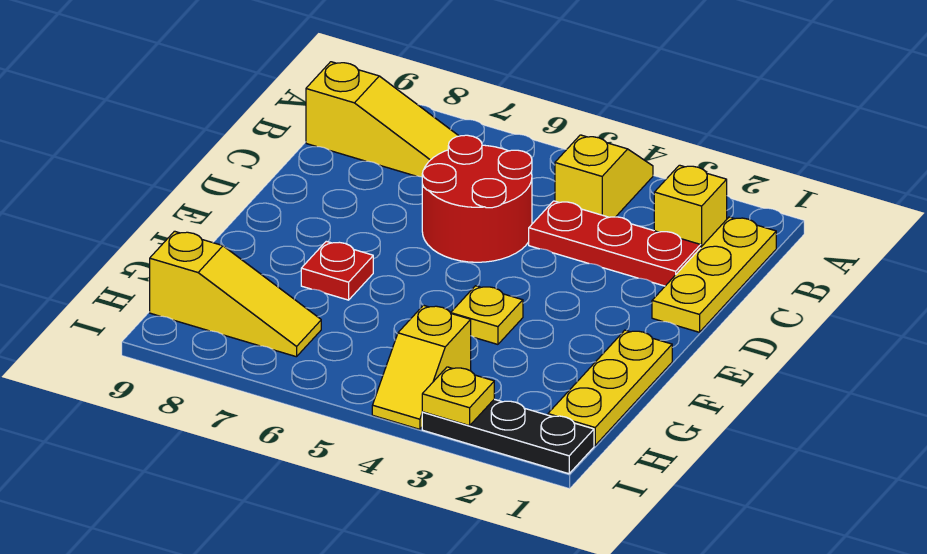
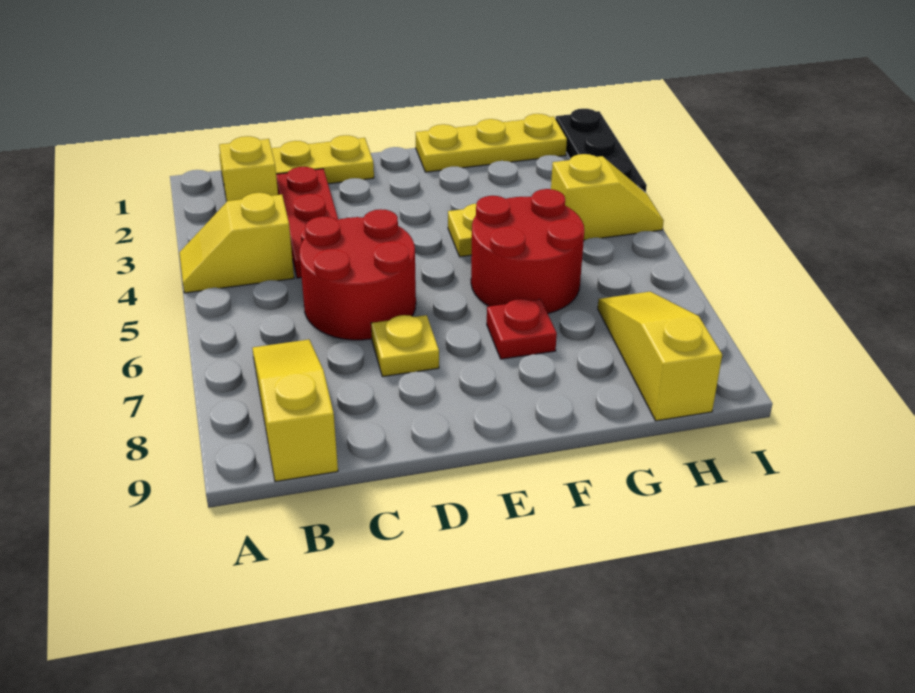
none -> red round brick F5:G6 level 1
yellow plate I3 level 2 -> yellow plate D7 level 1

